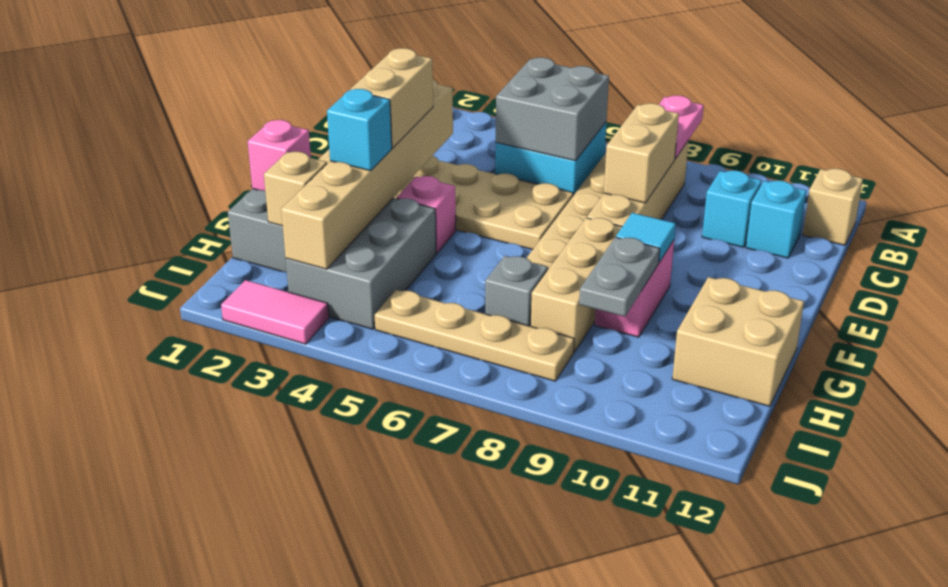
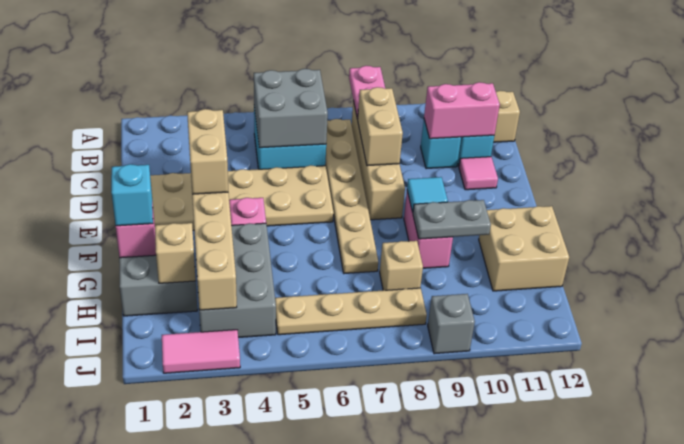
none -> pink brick C10:C11 level 2
none -> pink tile D11 level 1
tan brick F8:H8 level 1 -> tan brick H8 level 1
cyan brick G3 level 3 -> cyan brick G1 level 3
grey plate G9:H9 level 2 -> grey plate G9:G10 level 2
grey brick H7 level 1 -> grey brick J9 level 1

